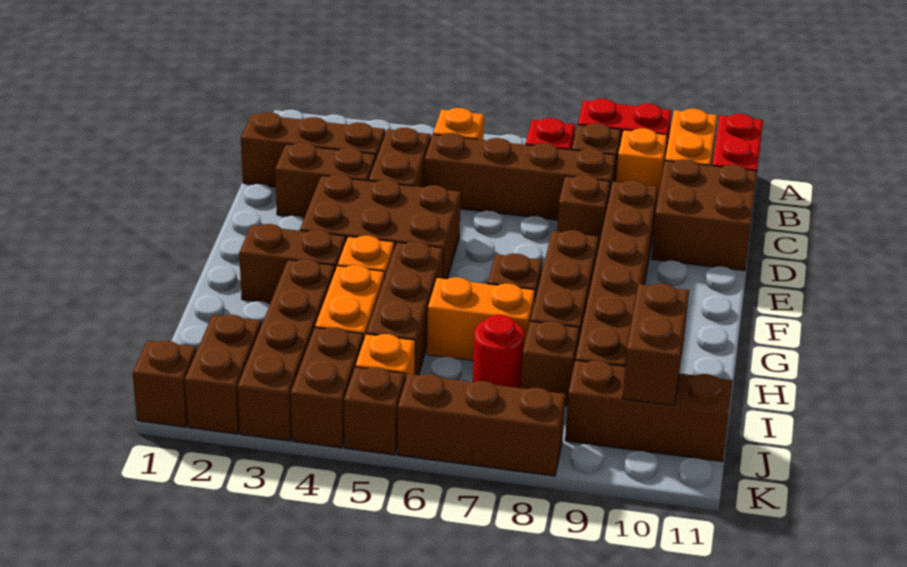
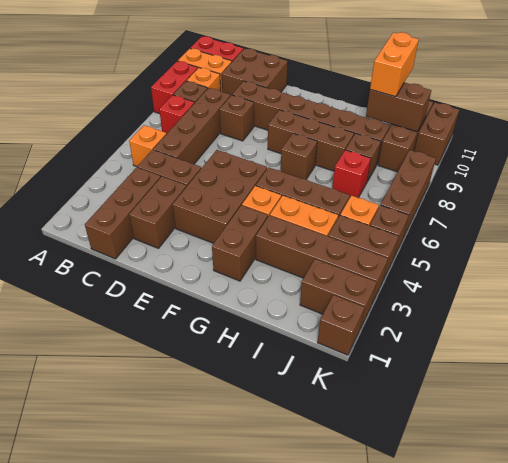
orange brick H6:H7 level 1 -> orange brick I10:I11 level 3
red round brick I7 level 1 -> red brick I7 level 1
none -> brown brick K10:K11 level 1

